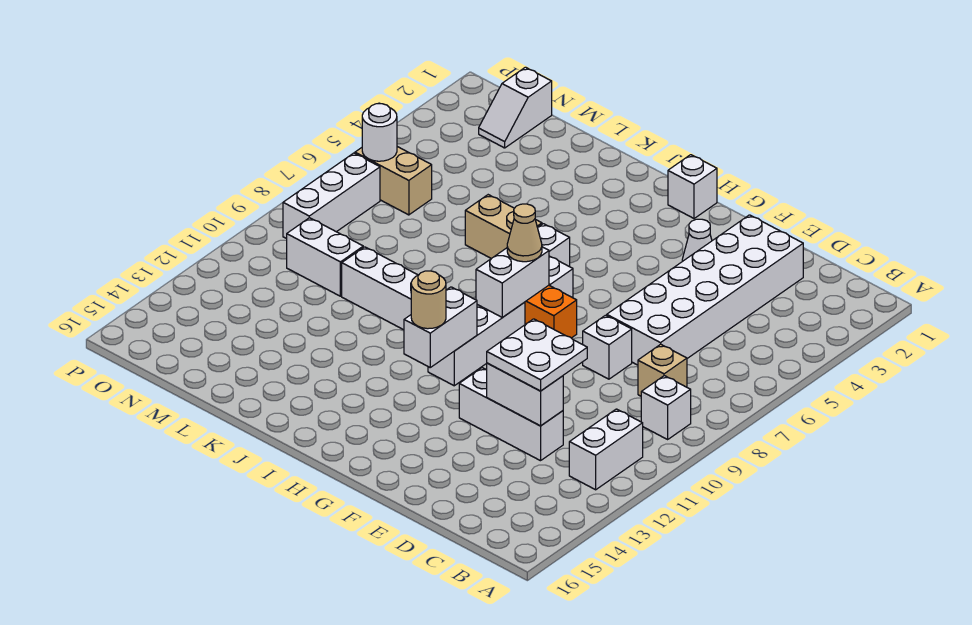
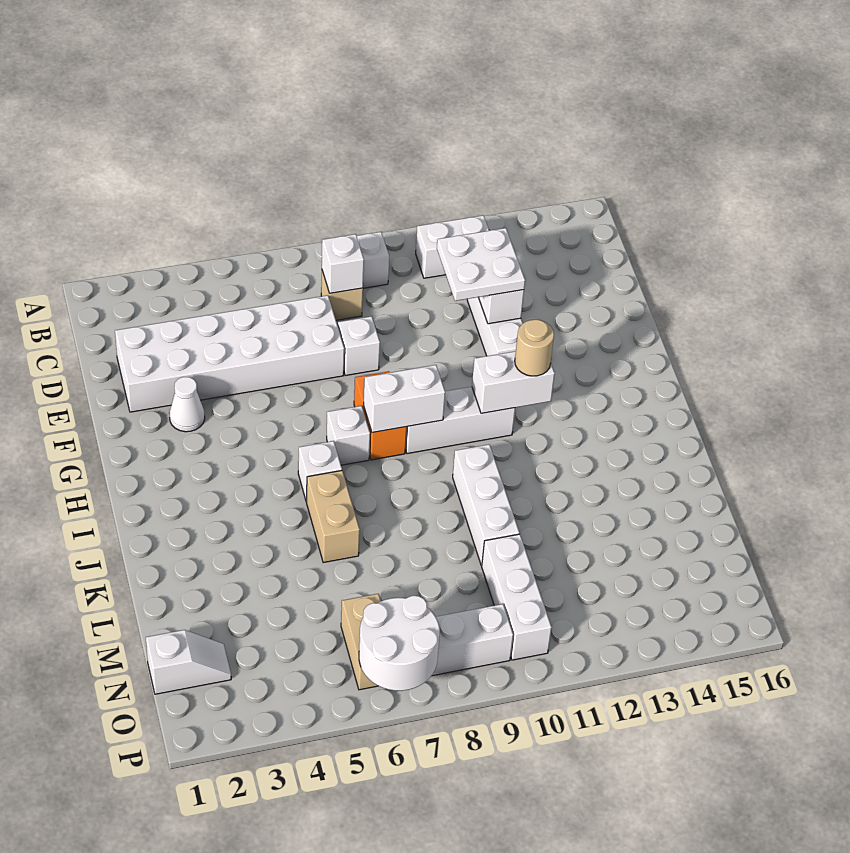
white brick H1 level 1 -> white brick C8 level 2
tan cone H8 level 3 -> none
white brick M10:N10 level 1 -> white brick M10:O10 level 1
white round brick O6 level 2 -> white round brick O6:P7 level 2

